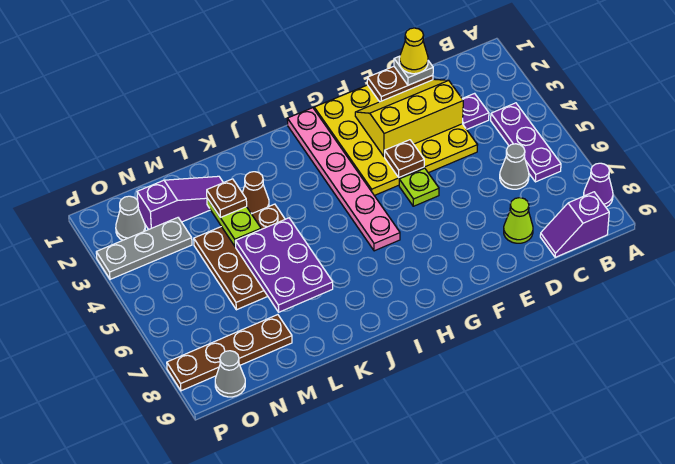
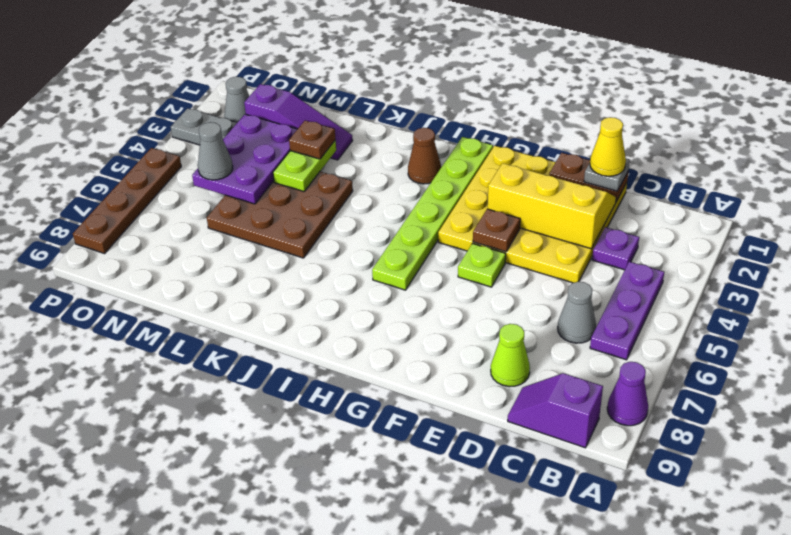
pink plate H1:H6 level 1 -> lime plate H1:H6 level 1
brown cone K3 level 1 -> brown cone I2 level 1
purple plate K5:L7 level 2 -> purple plate M3:N5 level 2
brown plate M8:P8 level 1 -> brown plate P5:P8 level 1
grey cone O9 level 1 -> grey cone N5 level 3

